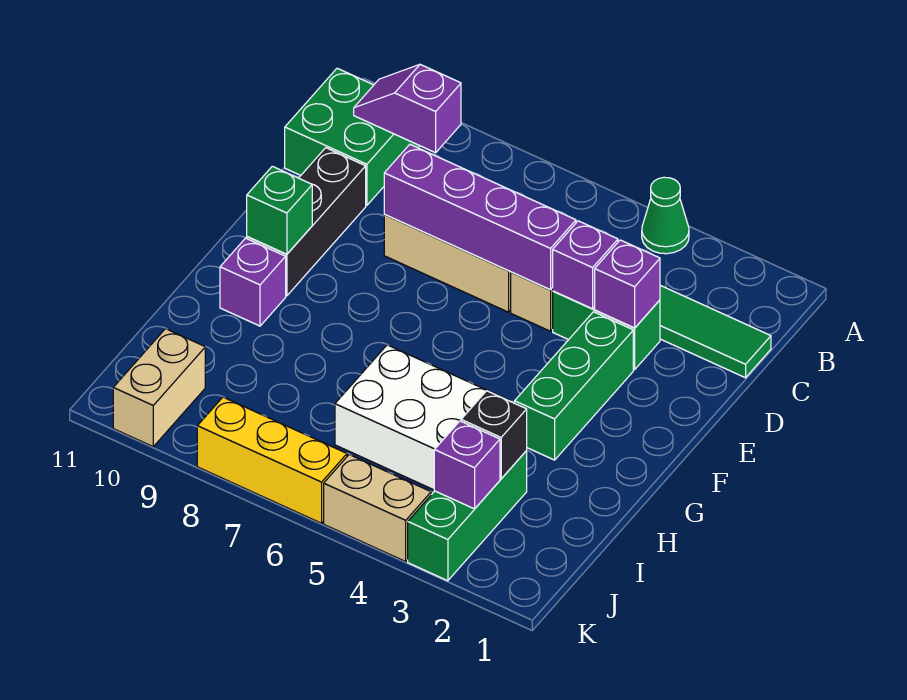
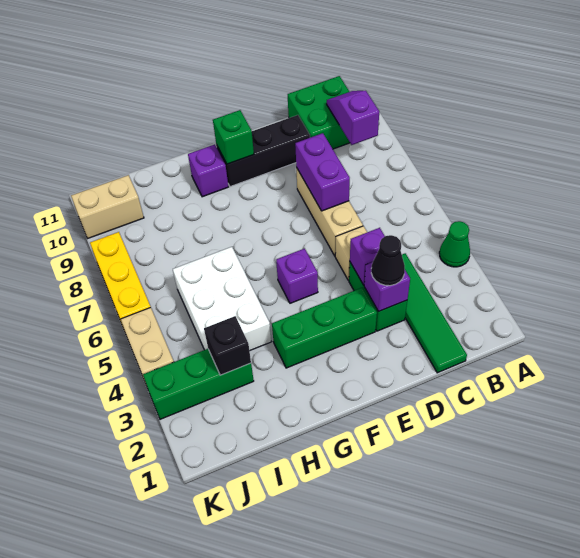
none -> black cone D3 level 3
purple brick D5:D8 level 2 -> purple brick D7:D8 level 2
purple brick J3 level 2 -> purple brick F5 level 1

